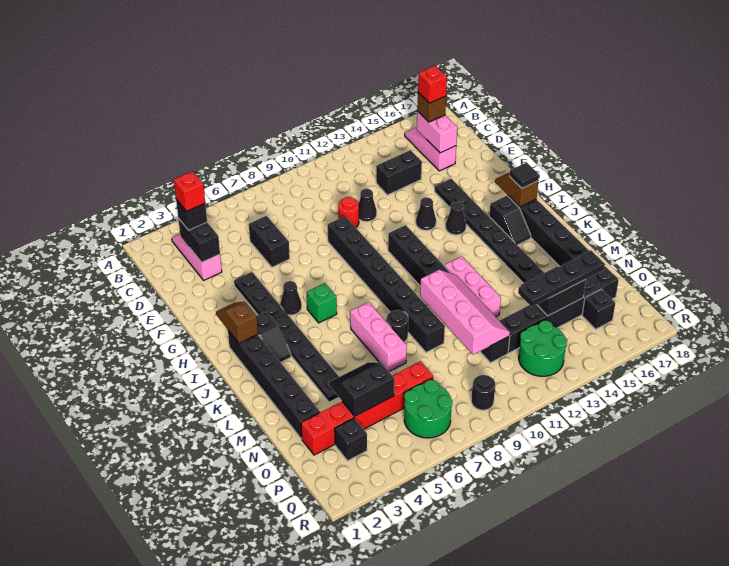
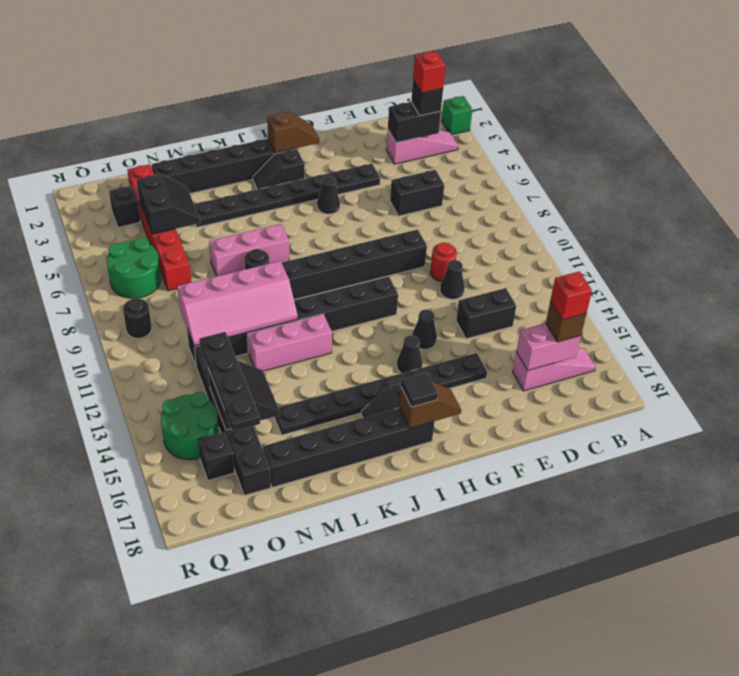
black brick D13:D14 level 1 -> black brick D13:E13 level 1
green brick I6 level 1 -> green brick A2 level 1
green round brick P12:Q13 level 1 -> green round brick P14:Q15 level 1

